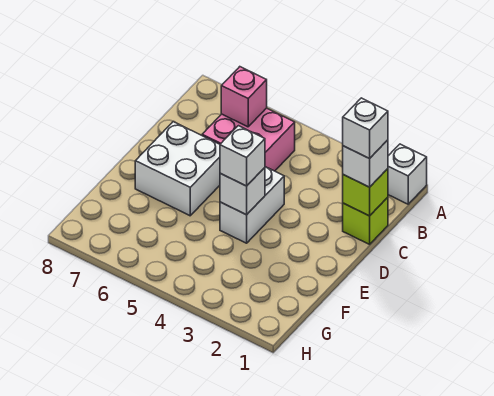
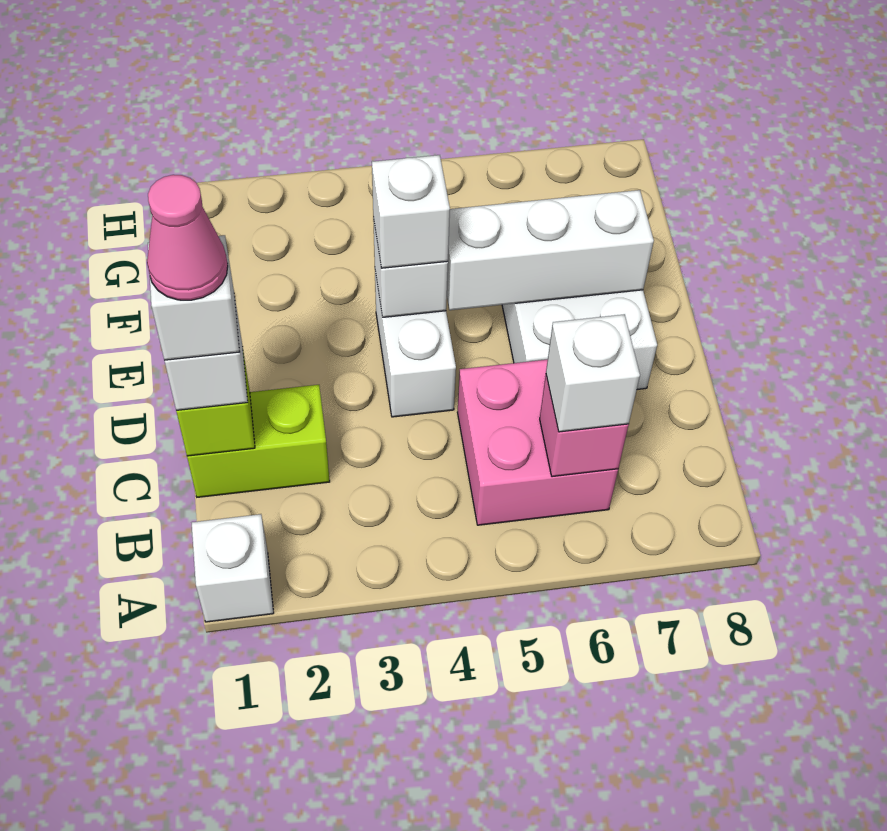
none -> white brick B6 level 3
lime brick C1 level 1 -> lime brick C1:C2 level 1
none -> pink cone C1 level 5
none -> white brick E5:E7 level 2

